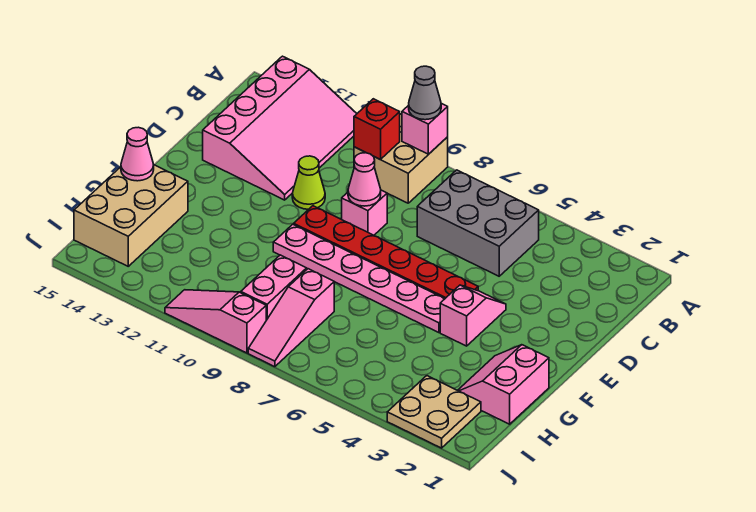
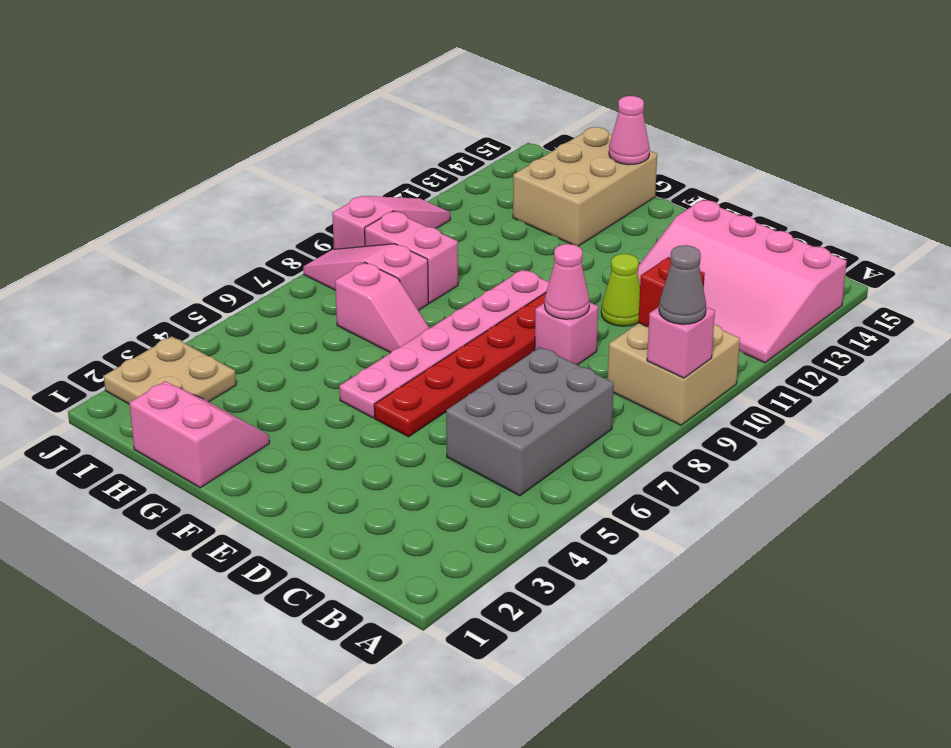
pink slope E4:F4 level 1 top F -> pink slope G7:H7 level 1 top H
tan brick G14:I15 level 1 -> tan brick G13:H15 level 1

